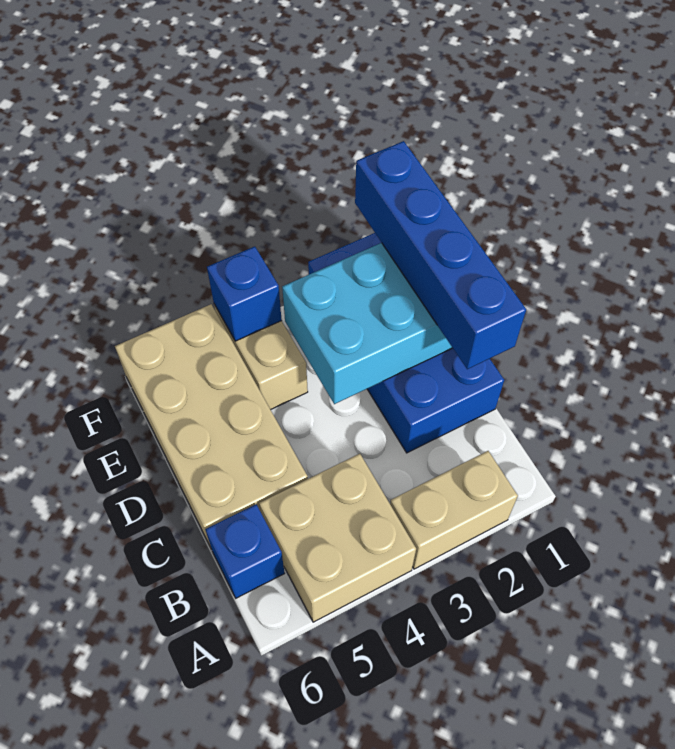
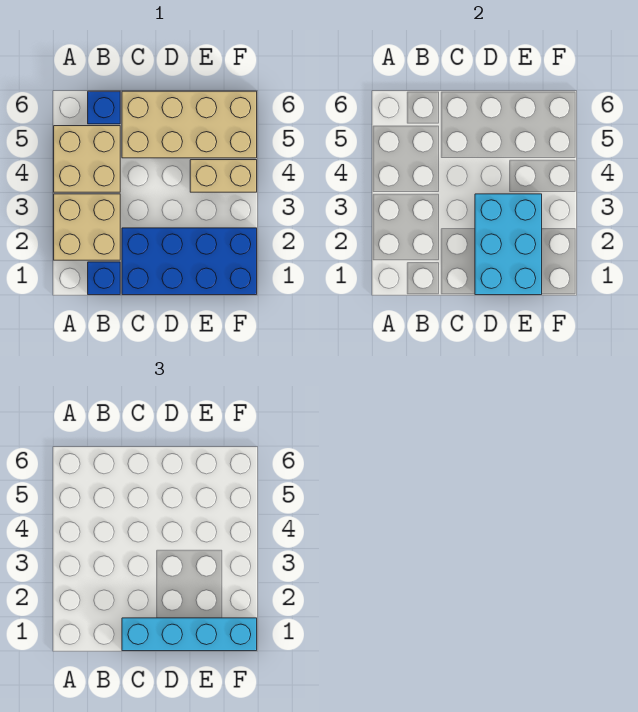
tan brick A2:A3 level 1 -> tan brick A2:B3 level 1
blue brick C1:F1 level 3 -> cyan brick C1:F1 level 3
blue brick F4 level 2 -> blue brick B1 level 1

